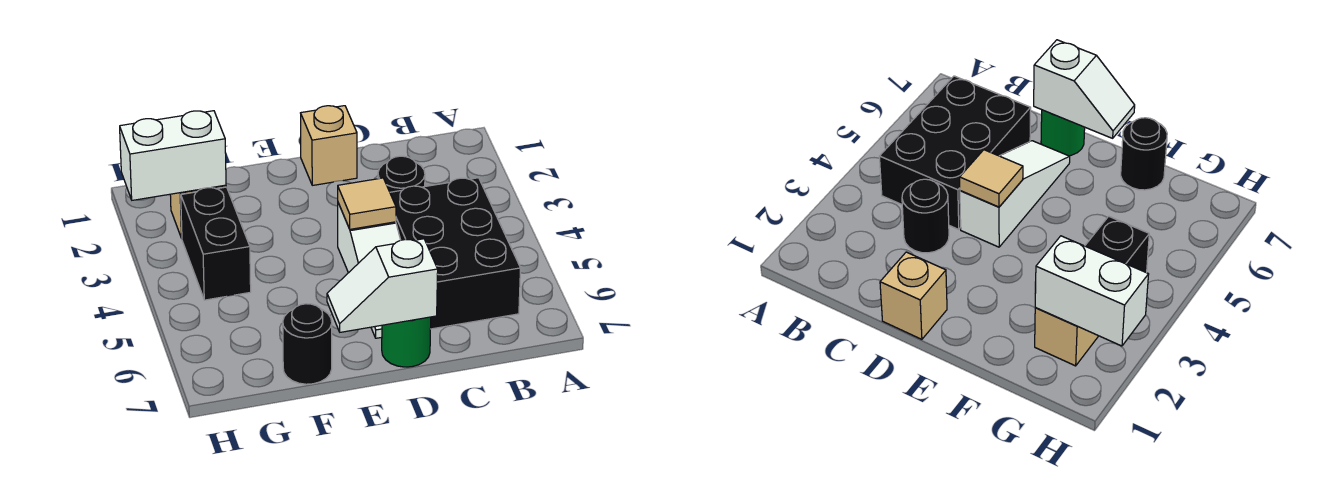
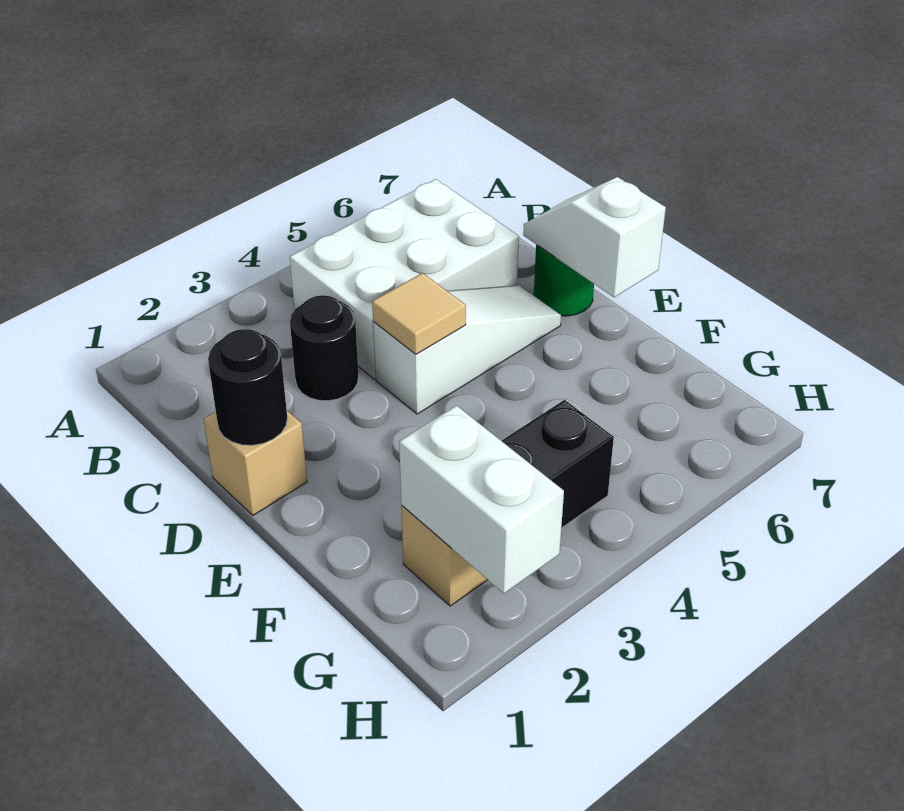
black brick B4:C6 level 1 -> white brick B4:C6 level 1
white slope D7:E7 level 2 top D -> white slope D7:E7 level 2 top E
black round brick F7 level 1 -> black round brick D1 level 2

